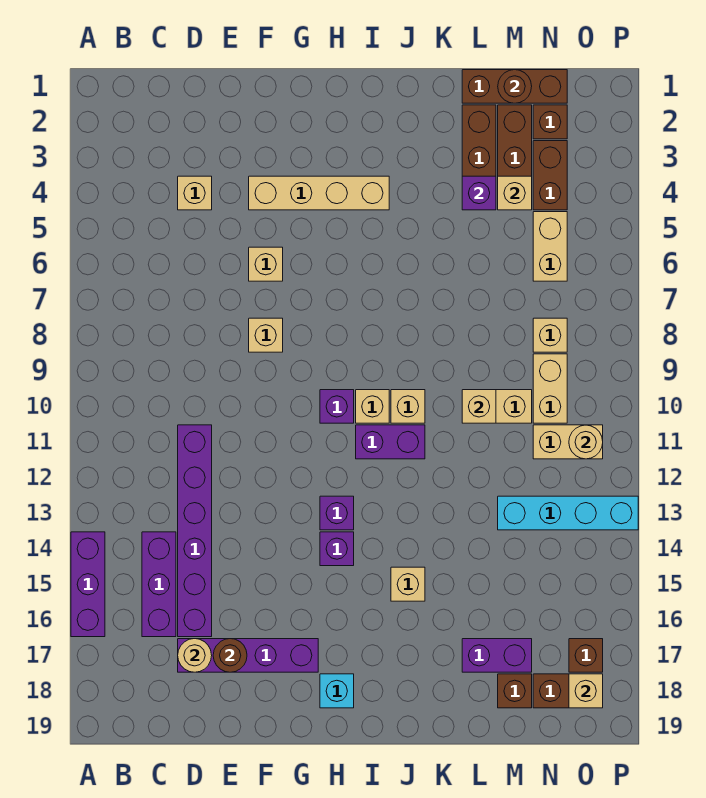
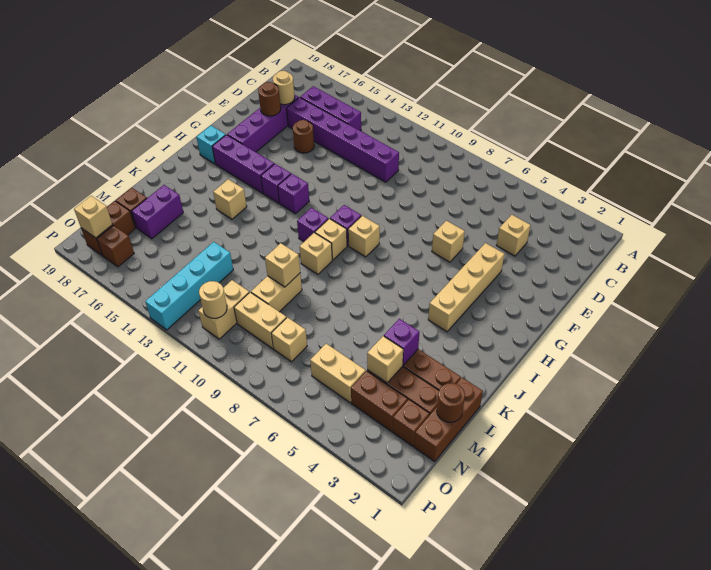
purple brick A14:A16 level 1 -> purple brick H15:H17 level 1
none -> brown round brick E15 level 1
tan brick F8 level 1 -> tan brick H9 level 1
purple brick I11:J11 level 1 -> purple brick I11 level 1

